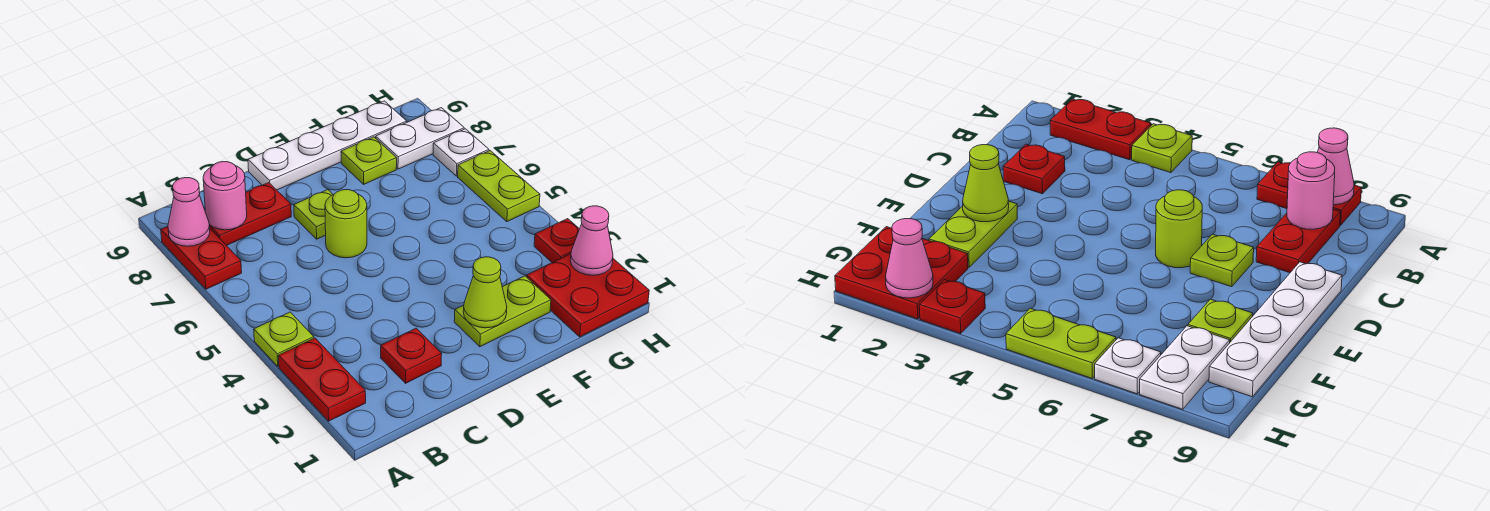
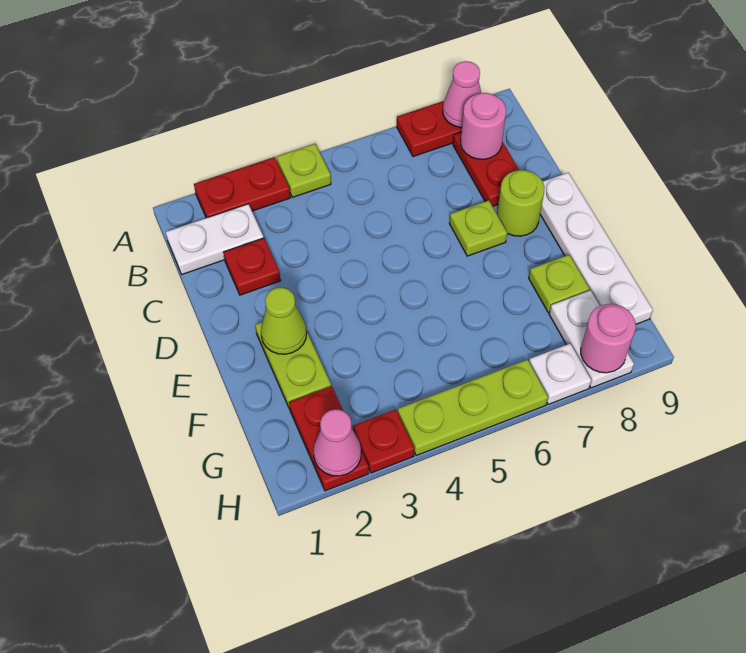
none -> white plate B1:B2 level 1
lime round brick D6 level 1 -> lime round brick D8 level 1
red plate G1:H2 level 1 -> red plate G2:H2 level 1
lime plate H5:H6 level 1 -> lime plate H4:H6 level 1
none -> pink round brick H8 level 2

